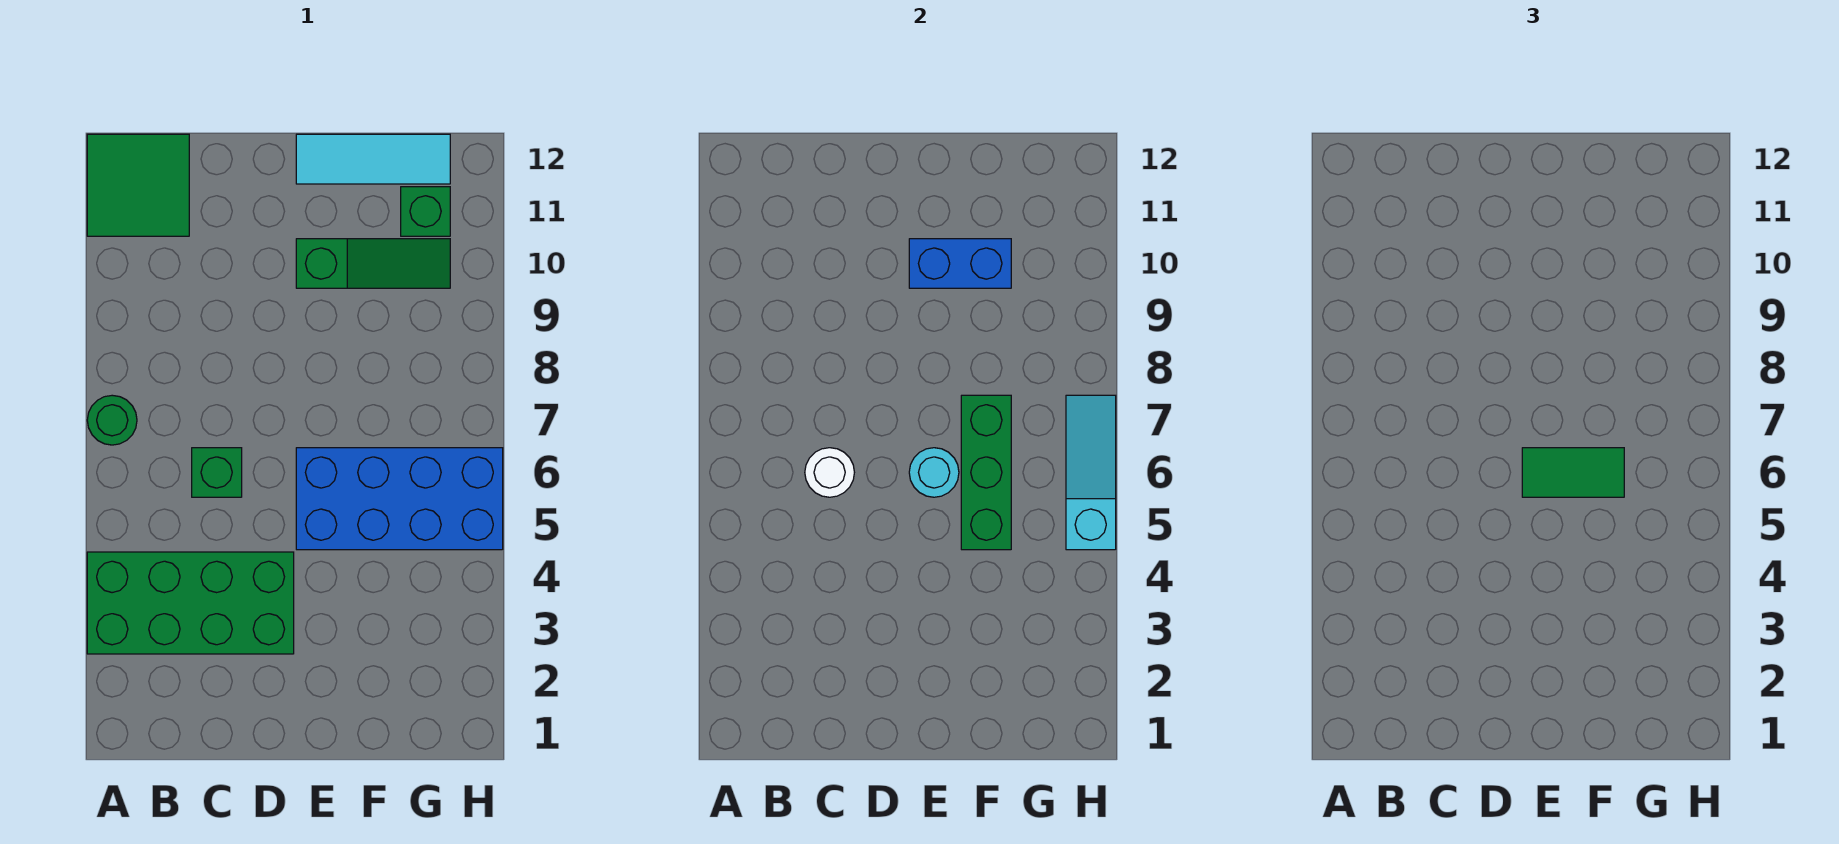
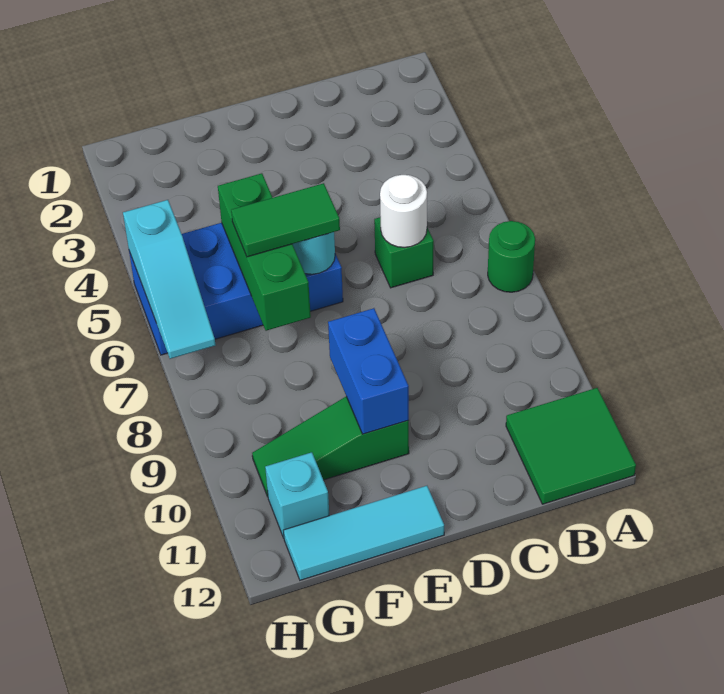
green brick A3:D4 level 1 -> none
blue brick E10:F10 level 2 -> blue brick E9:E10 level 2
green brick G11 level 1 -> cyan brick G11 level 1

